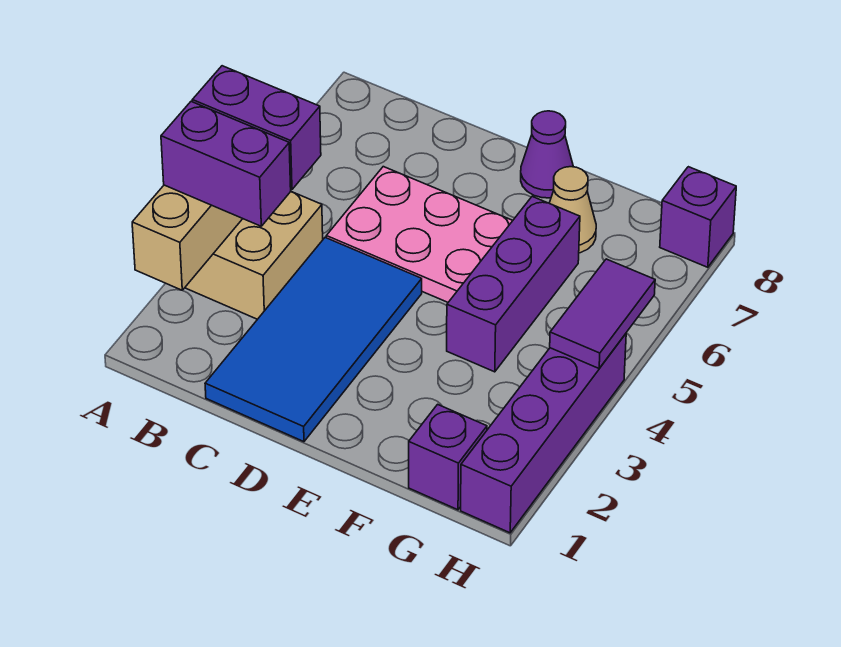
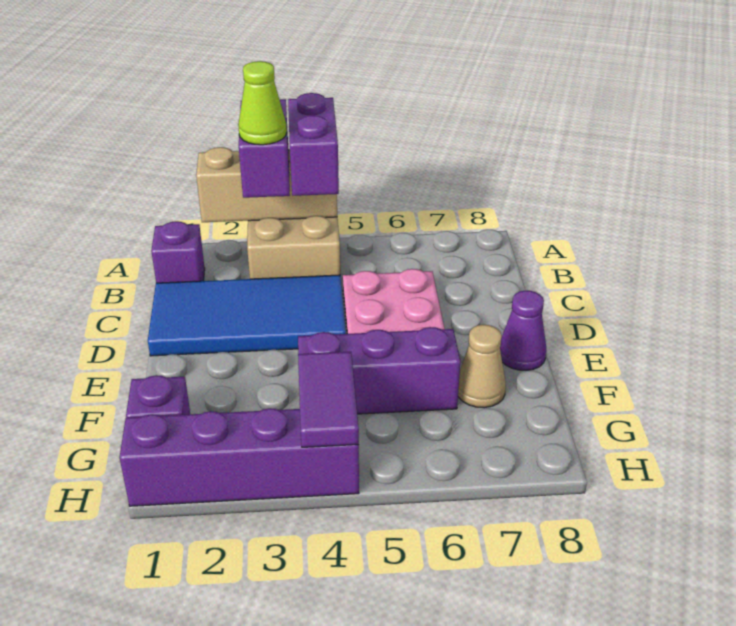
none -> lime cone B3 level 4
purple tile H4:H5 level 2 -> purple tile G4:H4 level 2
purple brick H8 level 1 -> purple brick B1 level 1

